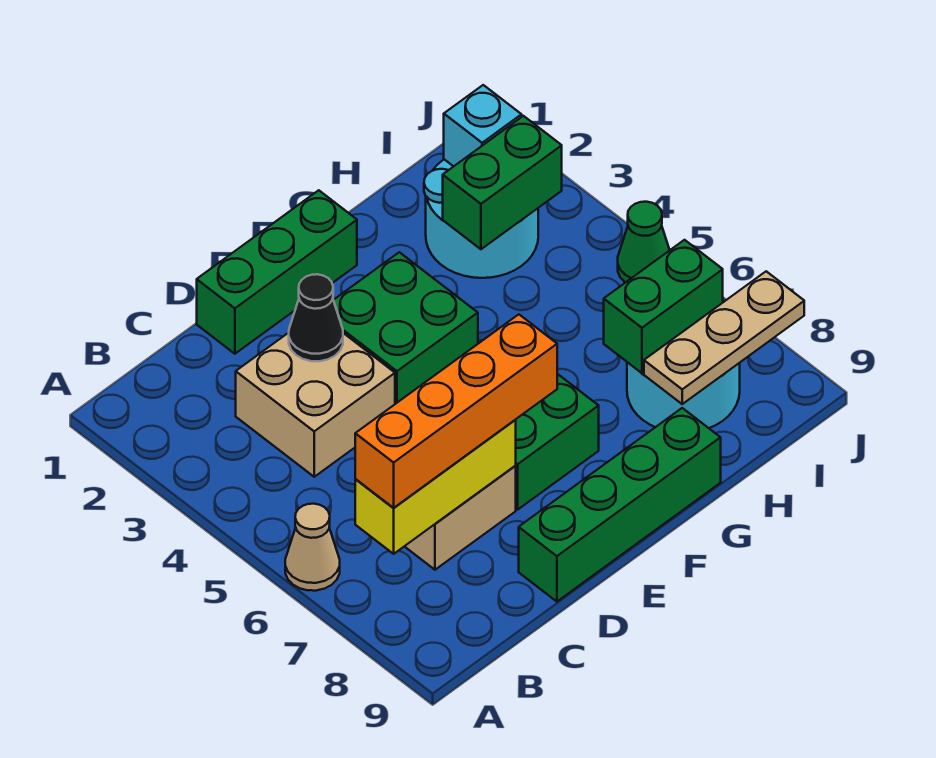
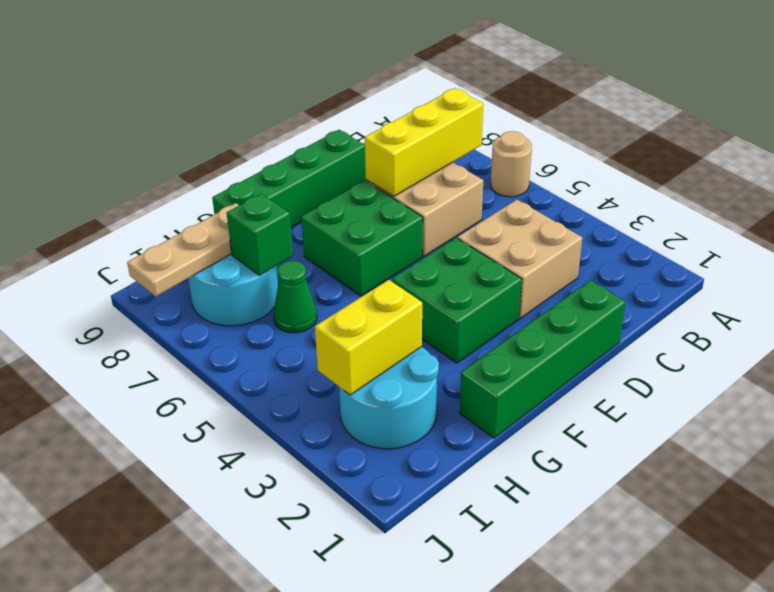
tan cone A6 level 1 -> tan round brick A6 level 1
orange brick B7:E7 level 3 -> none
green brick D1:F1 level 1 -> green brick D1:G1 level 1
black cone D3 level 2 -> none
green brick H3:I3 level 2 -> yellow brick H3:I3 level 2
green brick H7:I7 level 2 -> green brick H7 level 2
cyan brick I2 level 2 -> none
green cone J5 level 1 -> green cone H6 level 1

